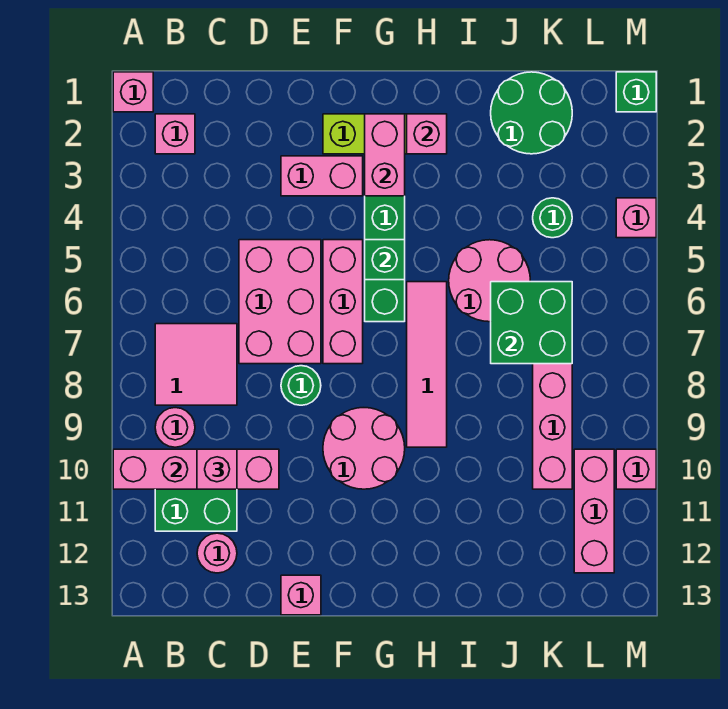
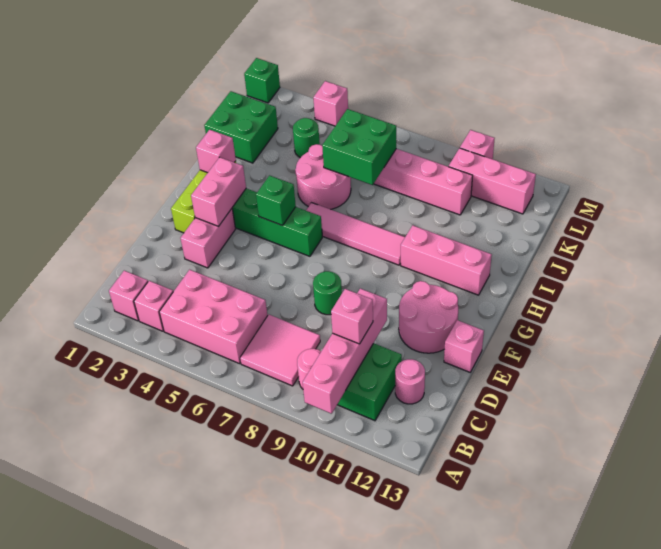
pink brick A1 level 1 -> pink brick B3 level 1
pink brick D5:E7 level 1 -> pink brick B4:C6 level 1
pink brick F5:F7 level 1 -> pink brick H10:H12 level 1
pink round brick F9:G10 level 1 -> pink round brick E11:F12 level 1
pink brick G2:G3 level 2 -> pink brick F3:G3 level 2
green round brick J1:K2 level 1 -> green brick J1:K2 level 1

